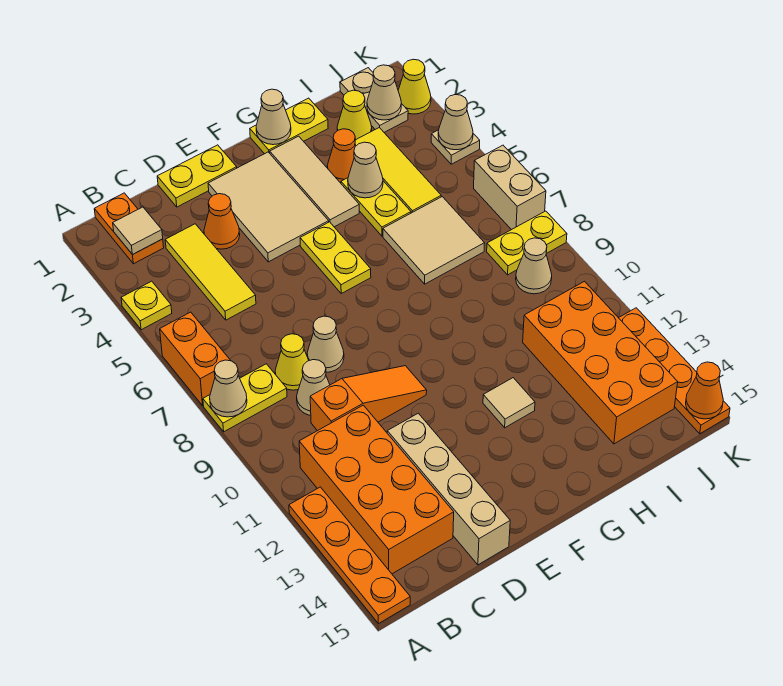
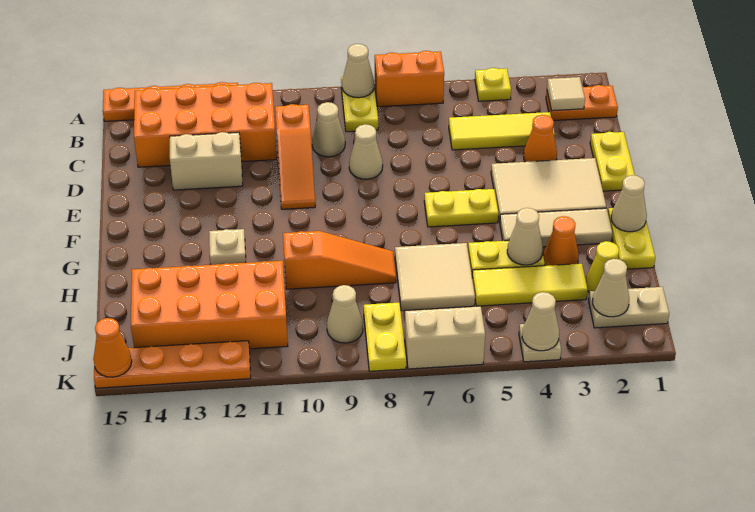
yellow cone C8 level 1 -> none
tan brick D12:D15 level 1 -> tan brick D12:D13 level 1
tan tile G12 level 1 -> tan plate G12 level 1
none -> orange slope H8:H10 level 1 top 10
yellow cone K2 level 1 -> none

